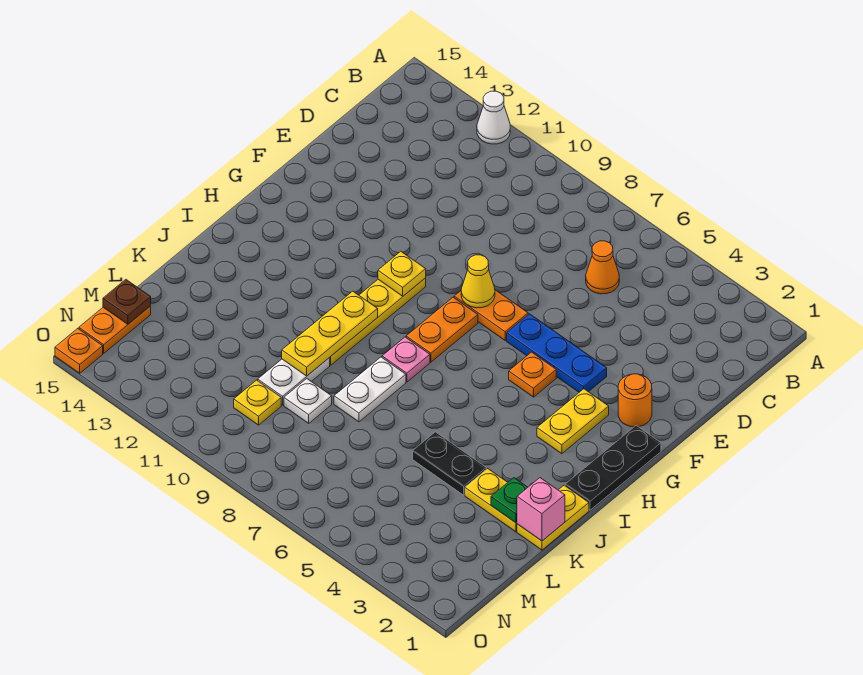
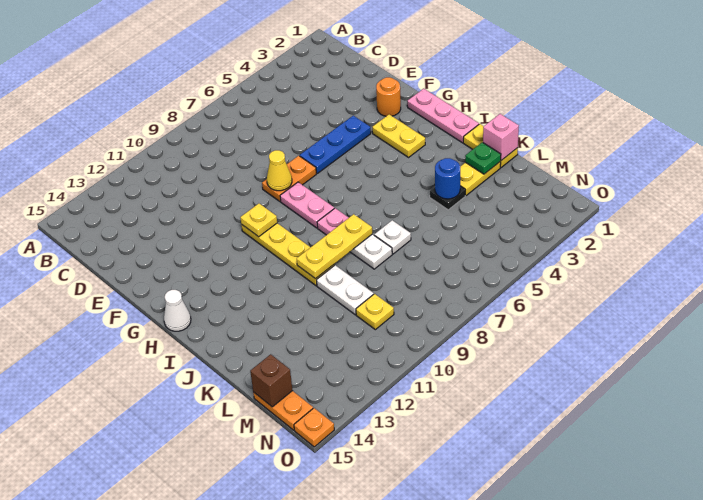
white cone A12 level 1 -> white cone H15 level 1
orange cone C6 level 1 -> none
black plate G1:I1 level 1 -> pink plate G1:I1 level 1
orange plate G5 level 1 -> none
orange plate G8:H8 level 1 -> pink plate G8:H8 level 1
yellow plate I10:K10 level 2 -> yellow plate J8:J10 level 2
black plate K4:K5 level 1 -> black plate K4 level 1
none -> blue round brick K4 level 2
white plate L9 level 1 -> white plate K7 level 1
brown plate M15 level 2 -> brown brick M15 level 2

